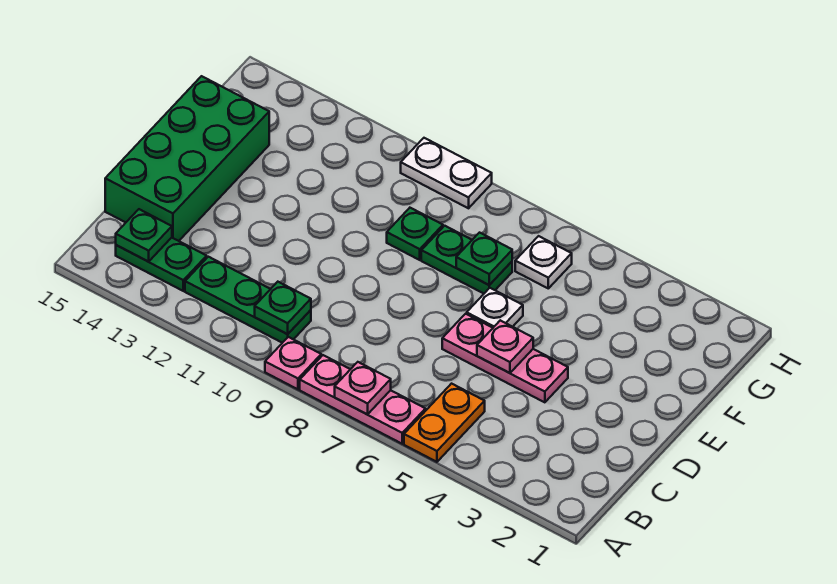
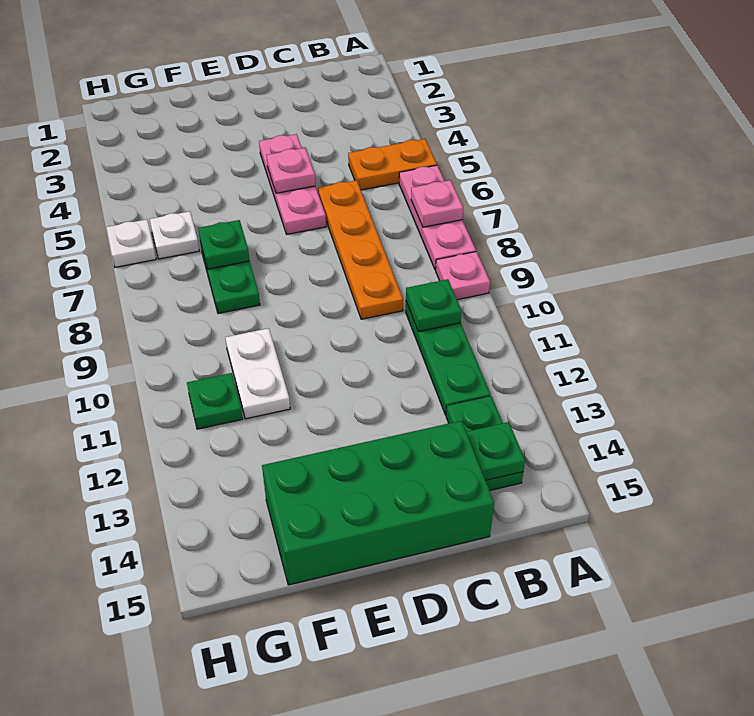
none -> orange plate C6:C9 level 1
white plate E6 level 1 -> white plate H6 level 1
green plate F9 level 1 -> green plate G11 level 1
white plate H9:H10 level 1 -> white plate F10:F11 level 1

